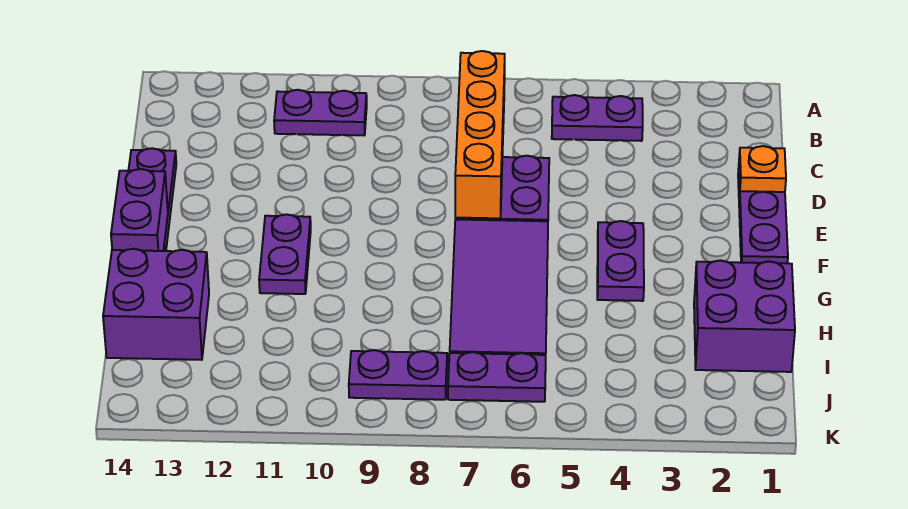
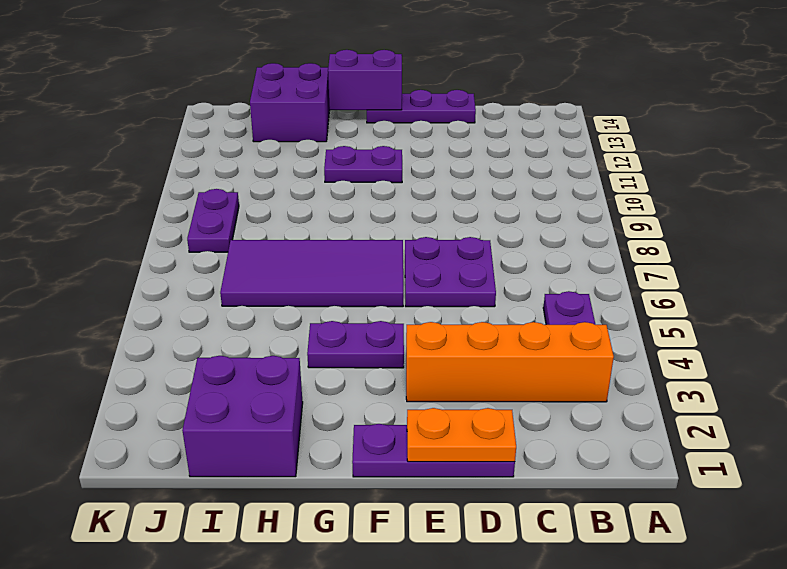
orange brick B7:E7 level 2 -> orange brick B3:E3 level 1
purple plate B10:B11 level 1 -> none
orange plate D1 level 2 -> orange plate D1:E1 level 2
purple plate J6:J7 level 1 -> none

